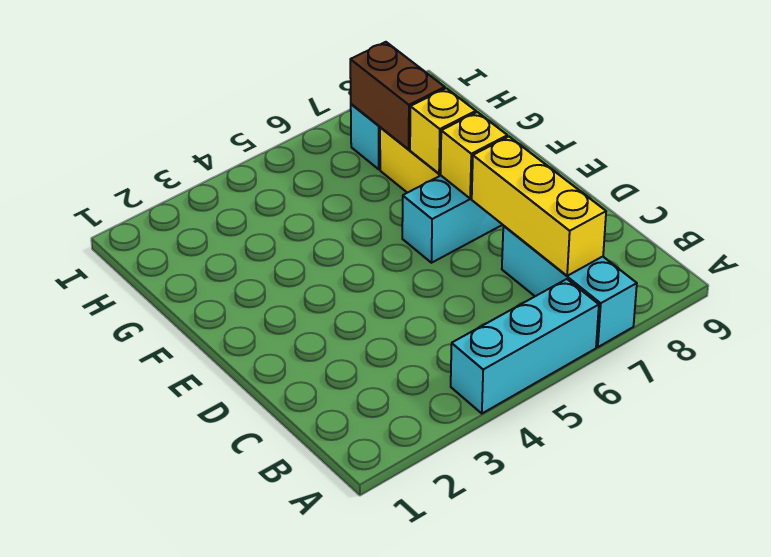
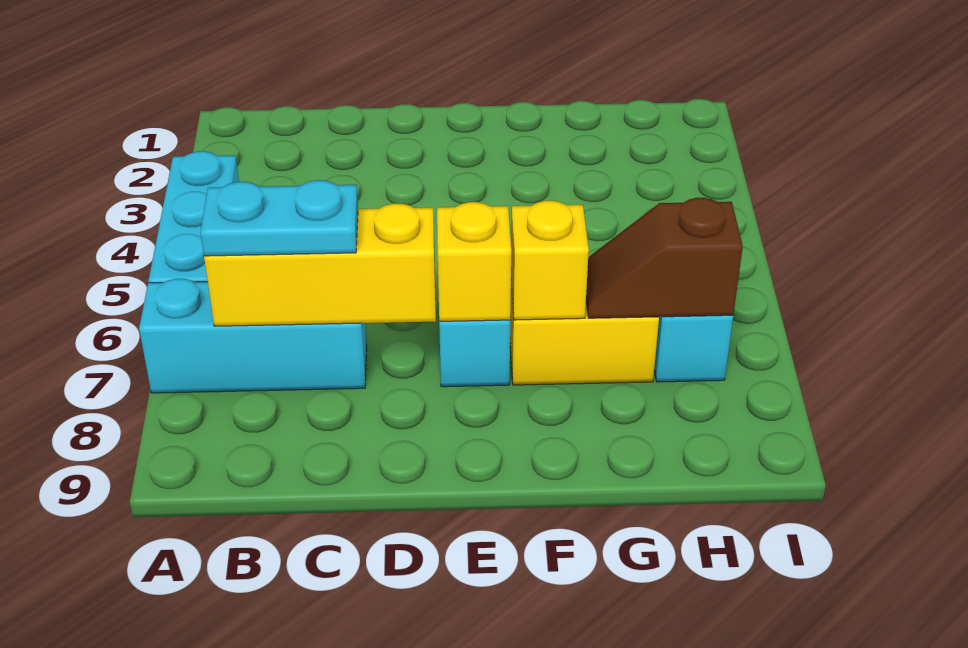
none -> cyan plate B7:C7 level 3
brown brick G7:H7 level 2 -> brown slope G7:H7 level 2 top H

